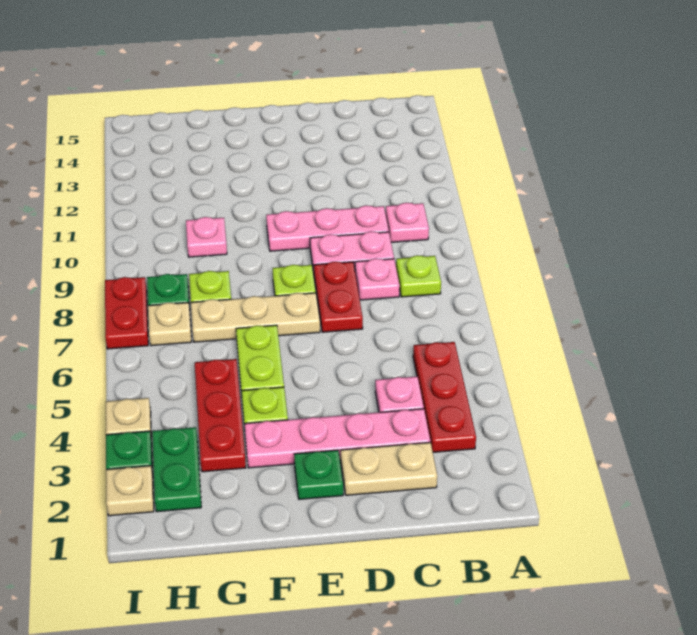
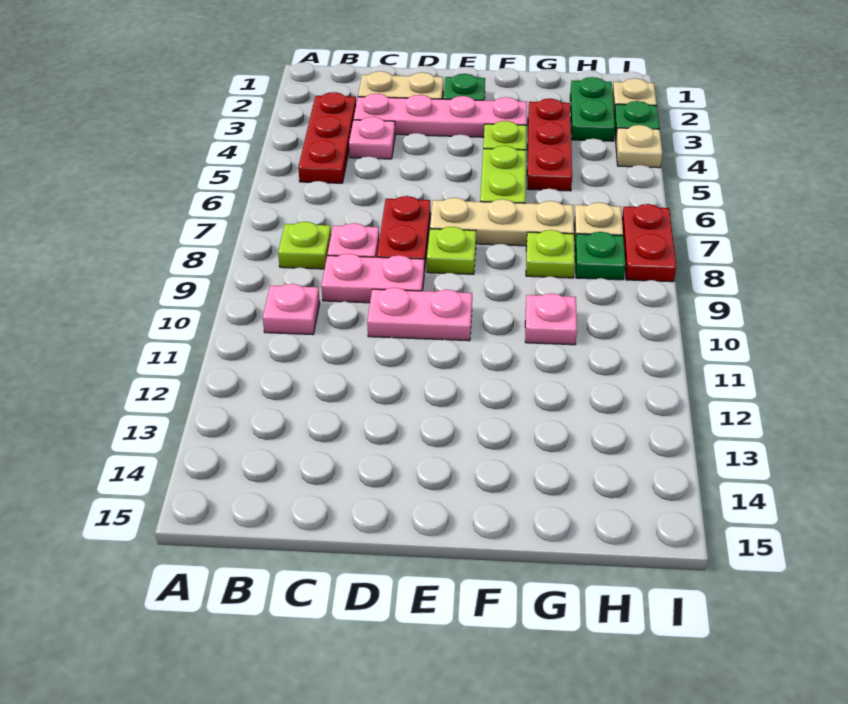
pink plate C10:E10 level 1 -> pink plate D10:E10 level 1

